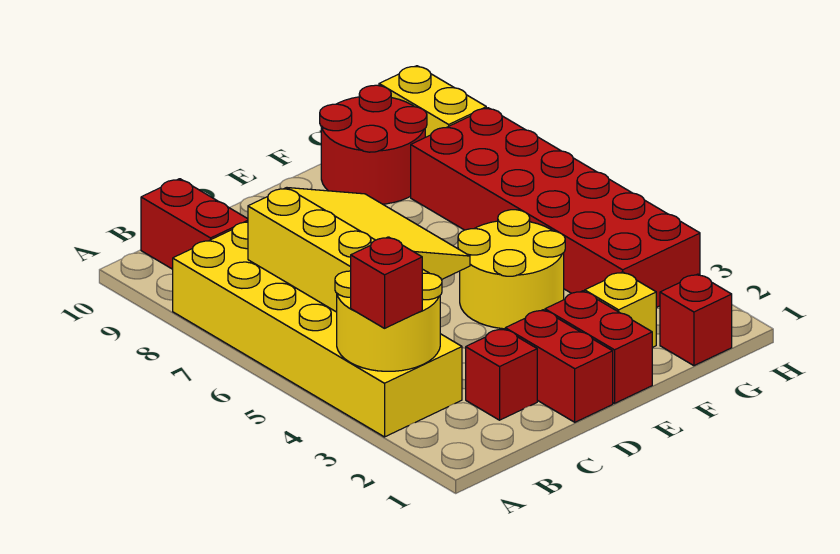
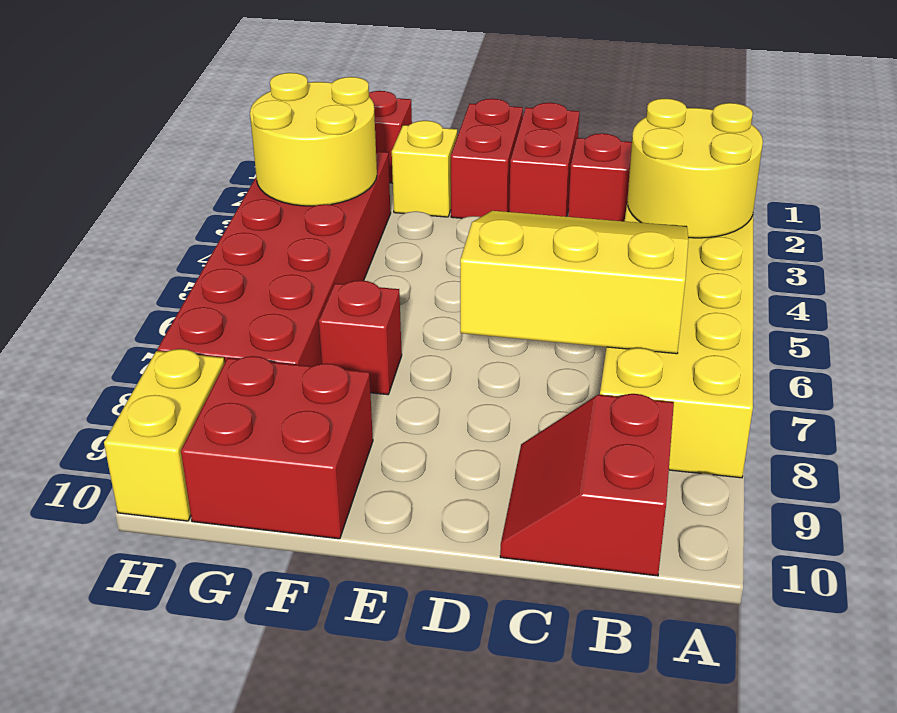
red brick A3 level 3 -> red brick F7 level 1
yellow slope B5:D7 level 2 top B -> yellow slope B5:D7 level 2 top 7
yellow round brick E4:F5 level 1 -> yellow round brick G3:H4 level 2
red round brick F9:G10 level 1 -> red brick F9:G10 level 1

